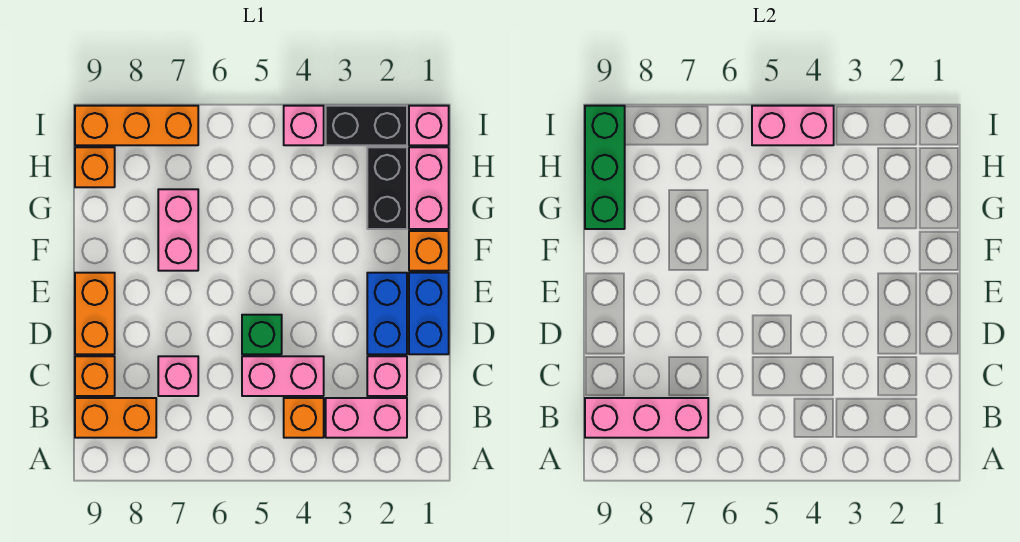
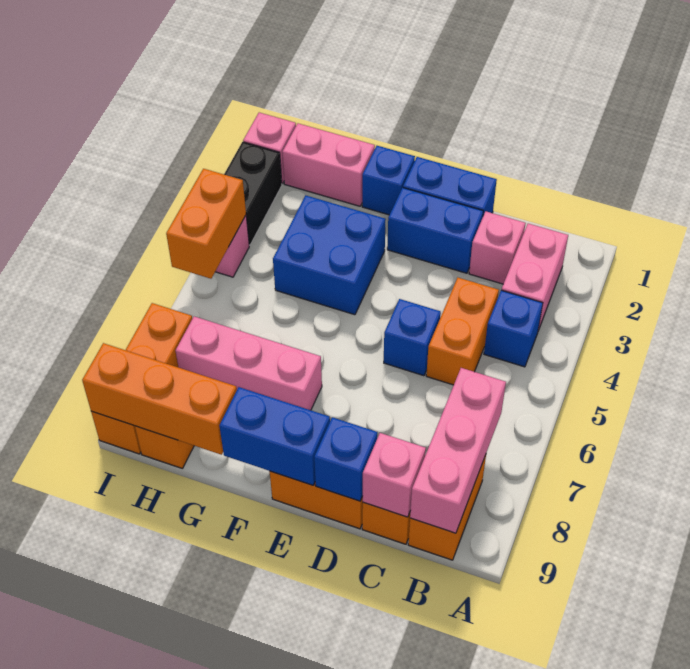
orange brick B4 level 1 -> blue brick B4 level 1
pink brick C4:C5 level 1 -> orange brick C4:C5 level 1
pink brick C7 level 1 -> pink brick C9 level 2
green brick D5 level 1 -> blue brick D5 level 1
none -> blue brick D9 level 2
none -> blue brick E9:F9 level 2
orange brick F1 level 1 -> blue brick F1 level 1
none -> blue brick F3:G4 level 1
pink brick F7:G7 level 1 -> pink brick F7:H7 level 1
black brick G2:H2 level 1 -> none
green brick G9:I9 level 2 -> orange brick G9:I9 level 2
pink brick I4:I5 level 2 -> orange brick I4:I5 level 2

